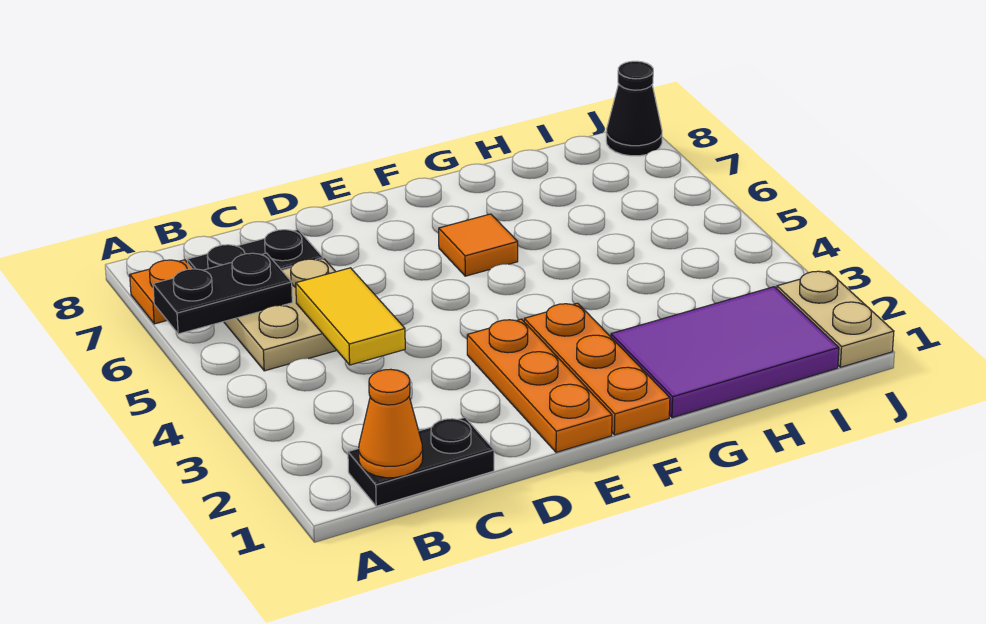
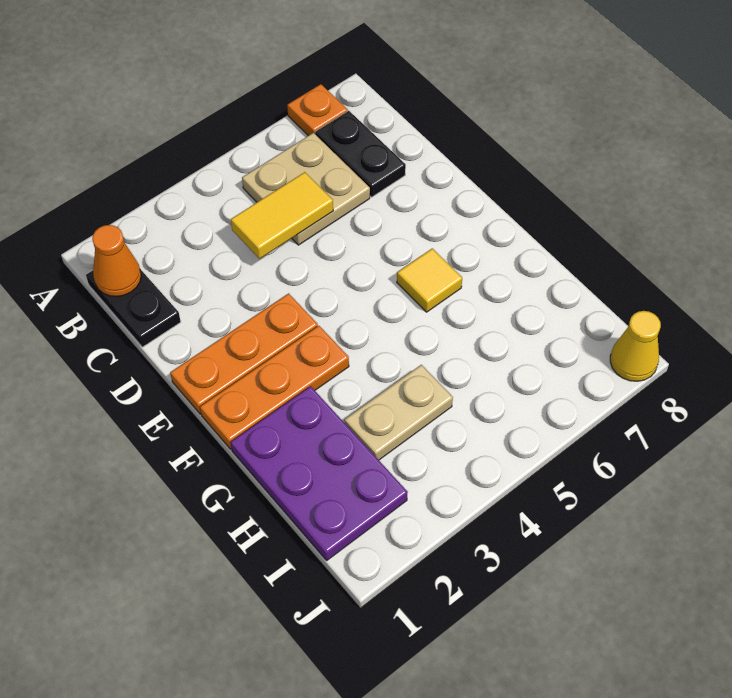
black plate A6:B6 level 2 -> none
orange tile F6 level 1 -> yellow tile F6 level 1
purple tile G1:I2 level 1 -> purple plate G1:I2 level 1
tan plate J1:J2 level 1 -> tan plate H3:H4 level 1
black cone J8 level 1 -> yellow cone J8 level 1

